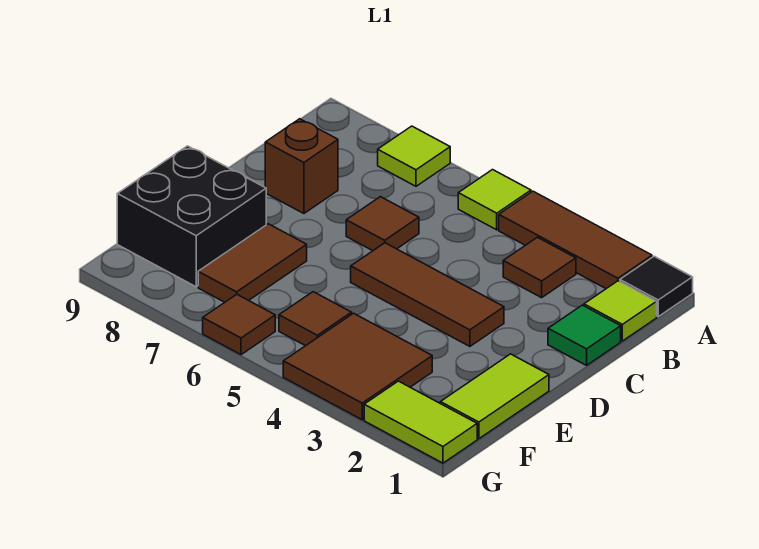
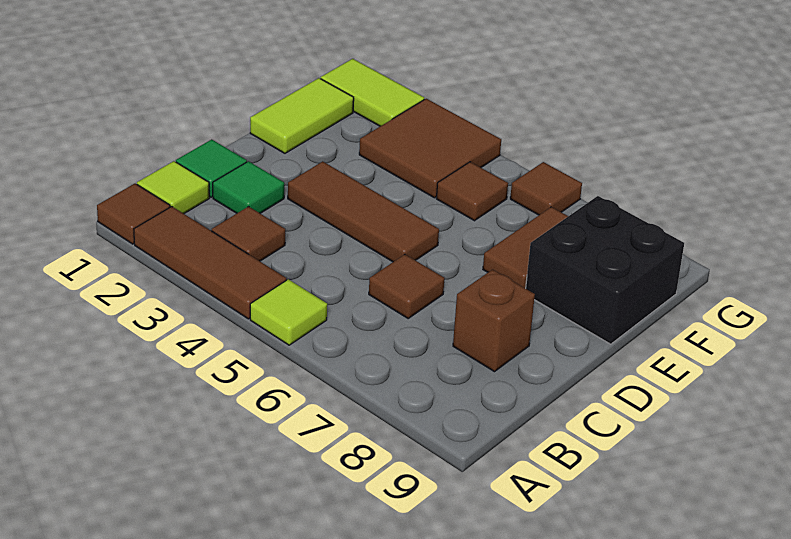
black tile A1 level 1 -> brown tile A1 level 1
lime tile A7 level 1 -> none
none -> green tile C2 level 1

